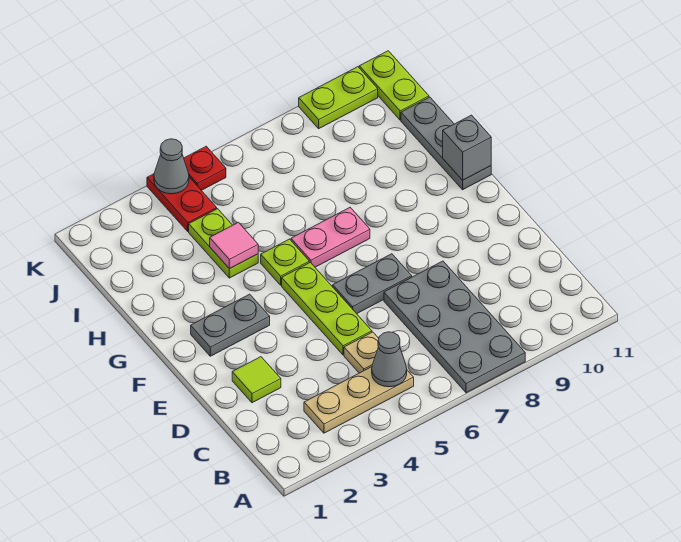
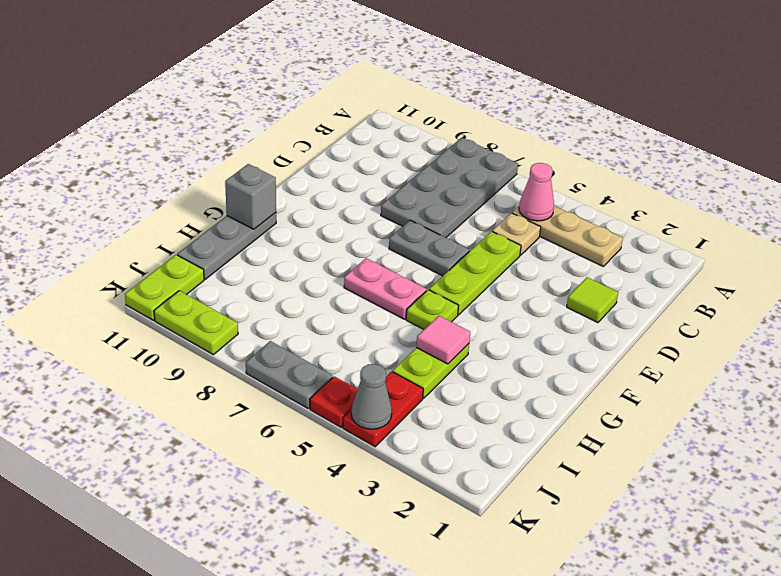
grey cone B5 level 2 -> pink cone B5 level 2
grey plate F2:F3 level 1 -> grey plate K6:K7 level 1

